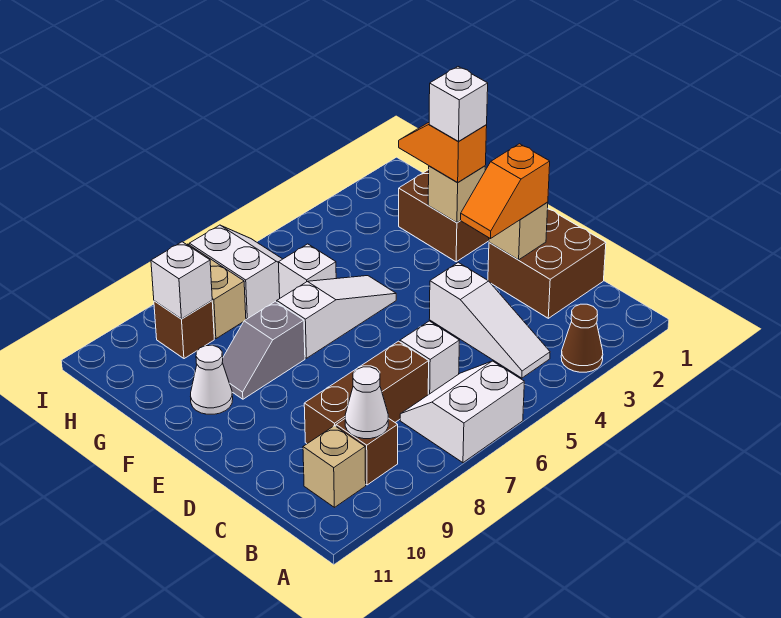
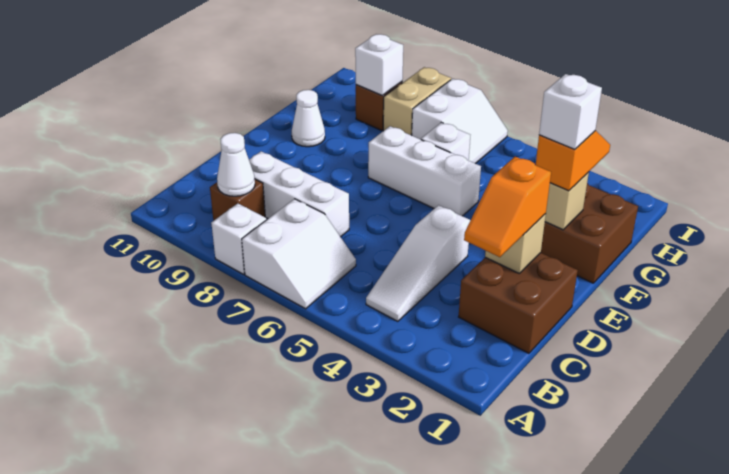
brown cone A3 level 1 -> none
white slope A6:B7 level 1 top A -> white slope A6:B7 level 1 top 7
tan brick B10 level 1 -> none
white brick C6 level 1 -> white brick A8 level 1
brown brick C7:C9 level 1 -> white brick C7:C9 level 1
orange slope D2:D3 level 3 top 2 -> orange slope C2:D2 level 3 top D
white slope F5:F7 level 1 top 7 -> white brick F5:F7 level 1
grey slope F8:F9 level 1 top 8 -> none

